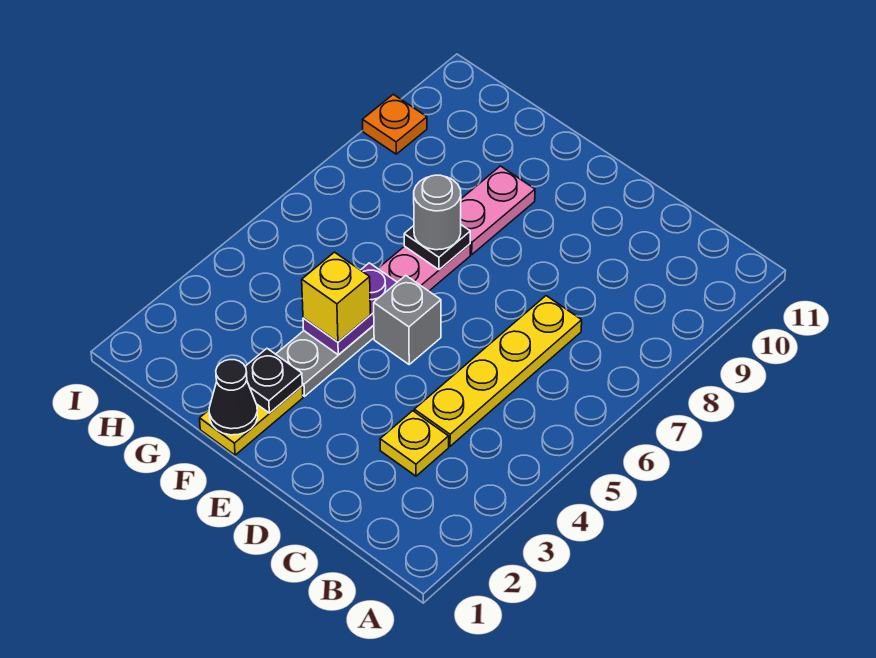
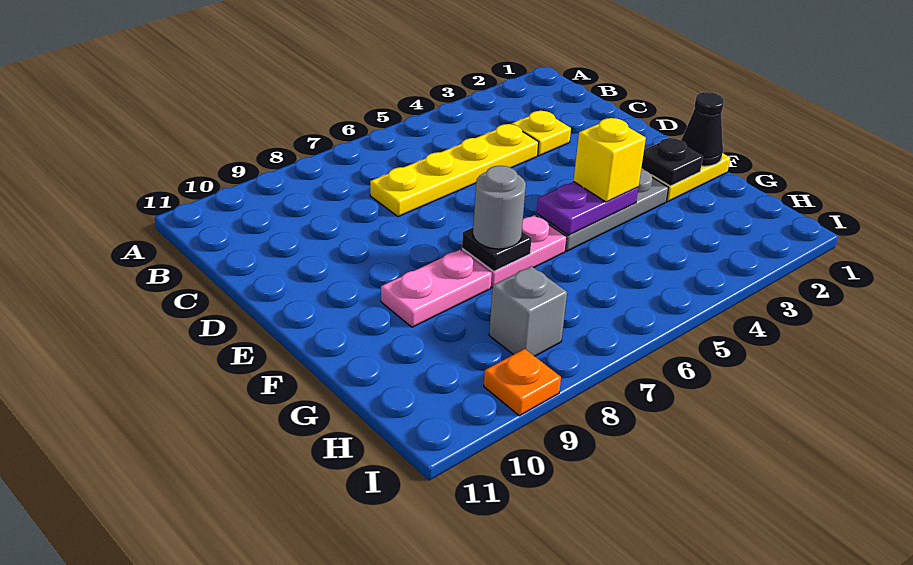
grey brick E5 level 1 -> grey brick H8 level 1

